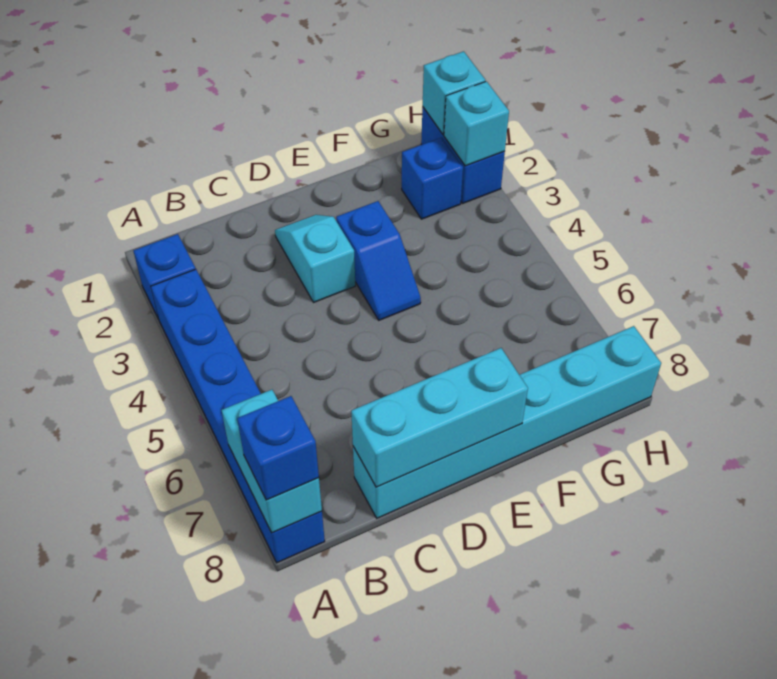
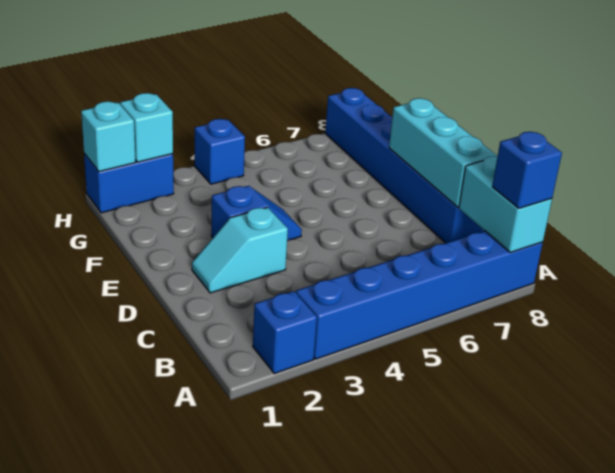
cyan brick A7:A8 level 2 -> cyan brick A8:B8 level 2
cyan brick C8:H8 level 1 -> blue brick C8:H8 level 1
blue brick G2 level 1 -> blue brick H4 level 1

